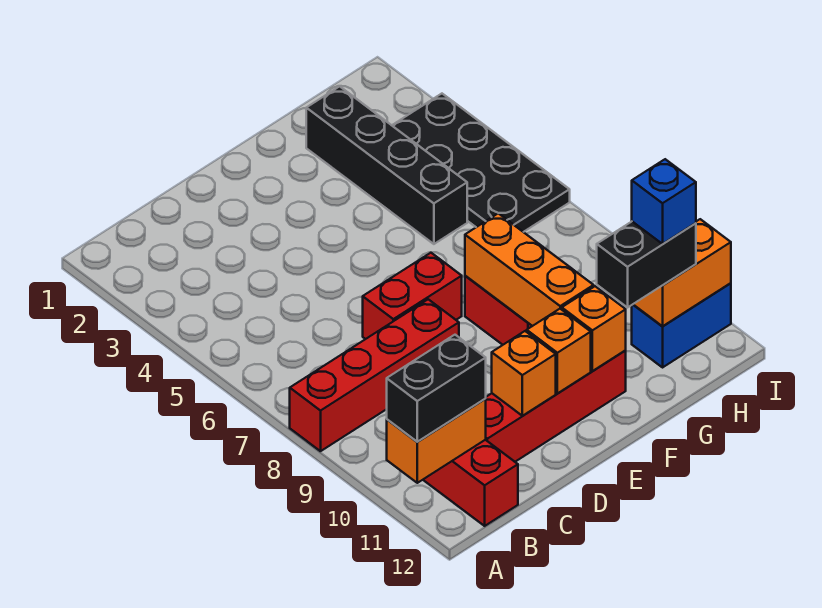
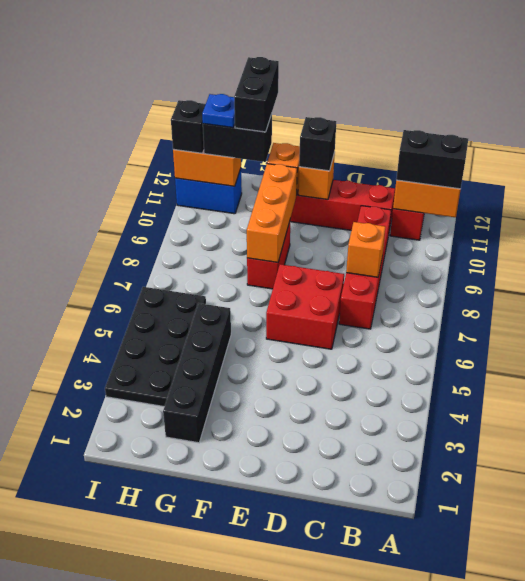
red brick A8:D8 level 1 -> red brick C7:C10 level 1
red brick D7:E7 level 1 -> red brick D6:E7 level 1
orange brick D11 level 2 -> orange brick C8 level 2
none -> black brick E11 level 3
none -> black brick G11:G12 level 4
blue brick H11 level 4 -> blue plate H11 level 4
none -> black brick I11 level 3

